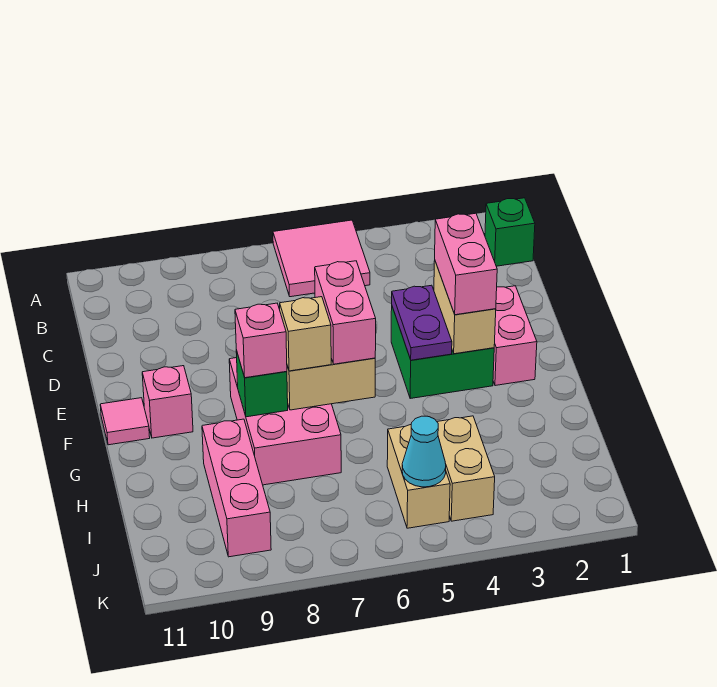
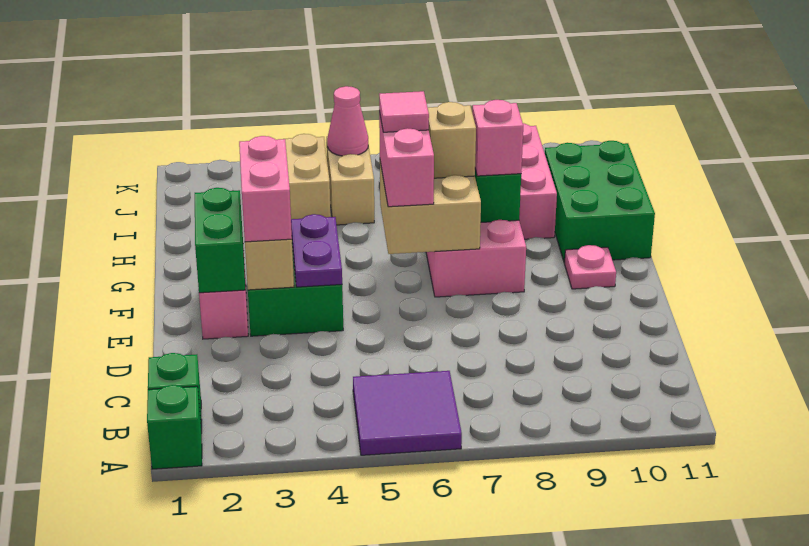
none -> green brick A1 level 1
pink tile A5:B6 level 1 -> purple tile A5:B6 level 1
none -> green brick E2:F2 level 2
pink brick F10 level 1 -> pink plate F10 level 1
pink tile F11 level 1 -> pink tile G6 level 4
none -> green brick G10:I11 level 1
cyan cone J5 level 2 -> pink cone J5 level 2

